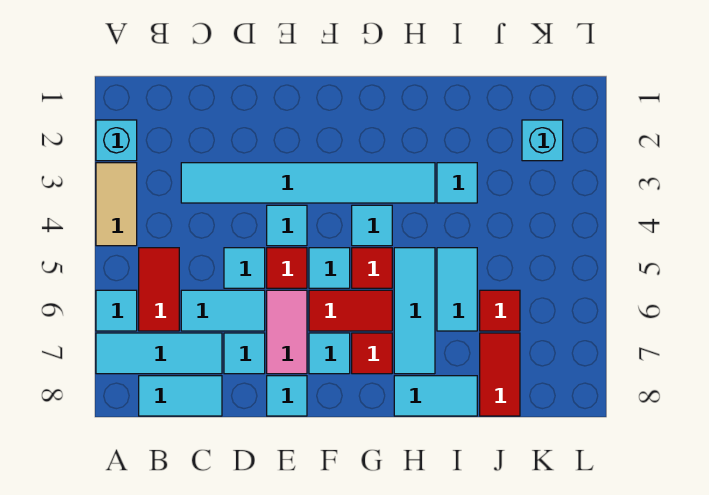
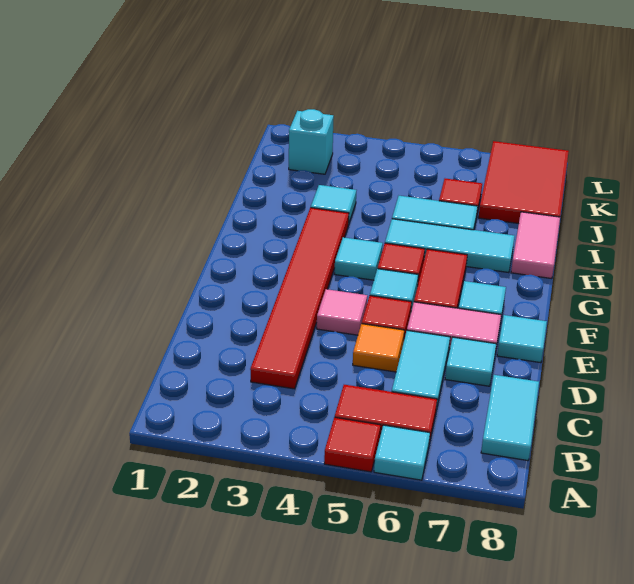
cyan brick A2 level 1 -> none
tan tile A3:A4 level 1 -> none
cyan tile A7:C7 level 1 -> none
cyan tile C3:H3 level 1 -> red tile C3:H3 level 1
cyan tile D5 level 1 -> orange tile D5 level 1
cyan tile E4 level 1 -> pink tile E4 level 1
red tile G7 level 1 -> red tile A5 level 1
cyan tile H8:I8 level 1 -> pink tile H8:I8 level 1
red tile J7:J8 level 1 -> red tile J7:L8 level 1

